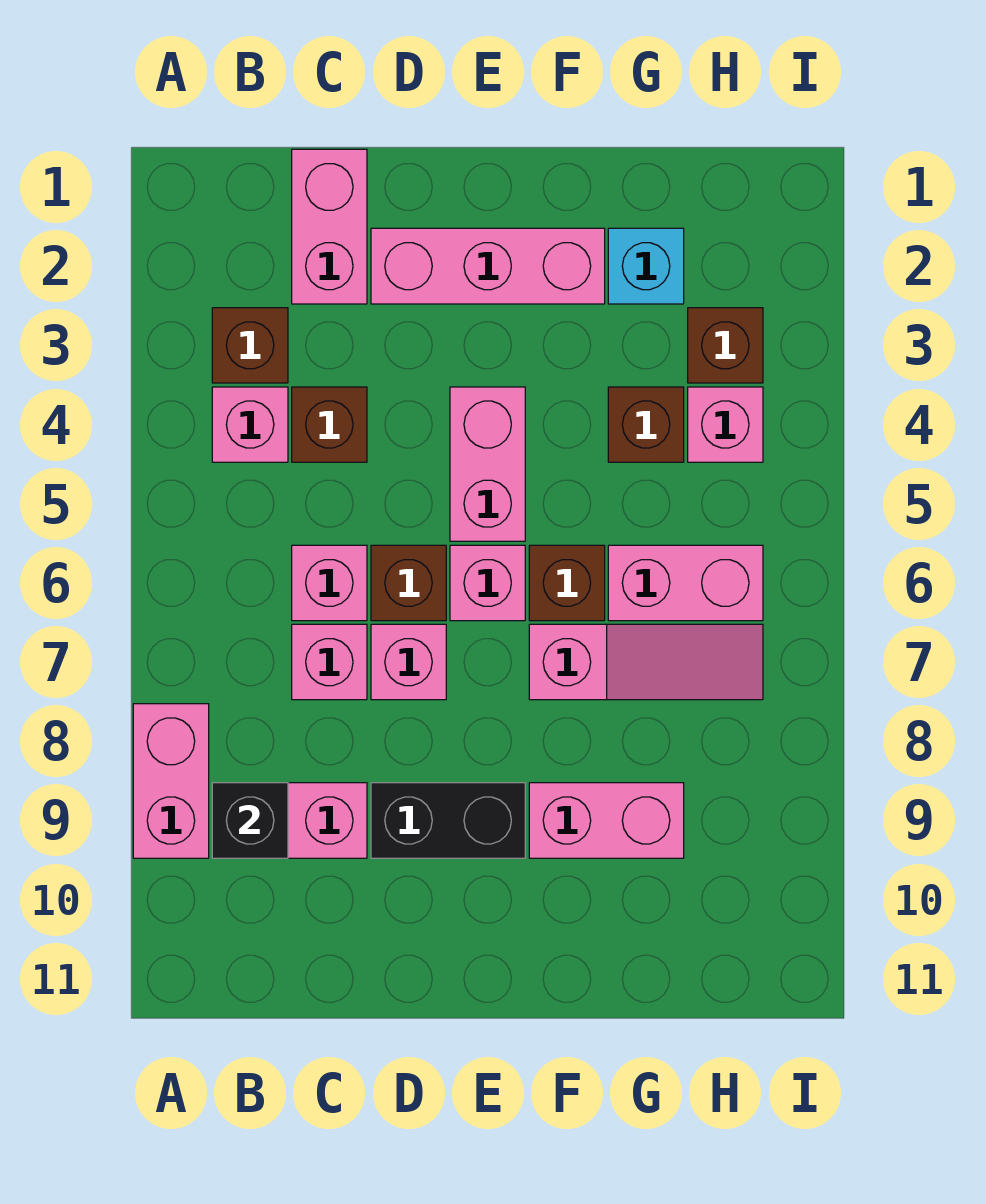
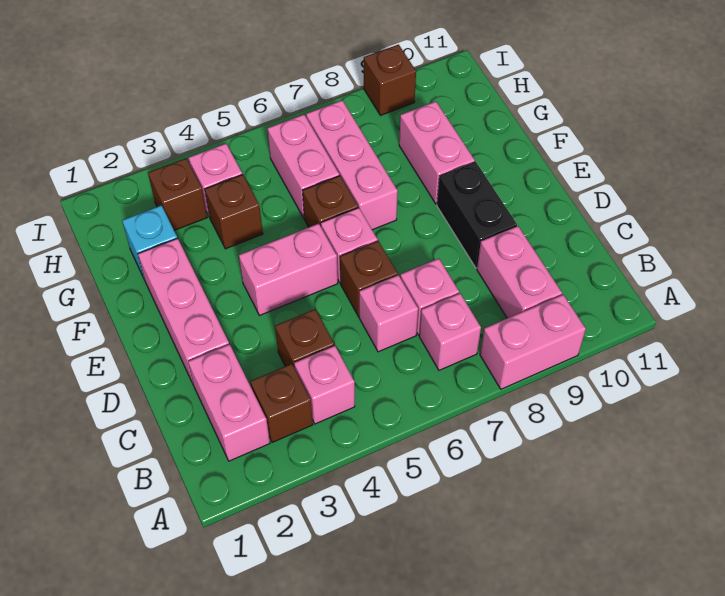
black brick B9 level 2 -> none
pink brick C1:C2 level 1 -> pink brick B2:C2 level 1
pink brick D7 level 1 -> pink brick B7 level 1
pink slope F7:H7 level 1 top F -> pink brick F7:H7 level 1
none -> brown brick I9 level 1

